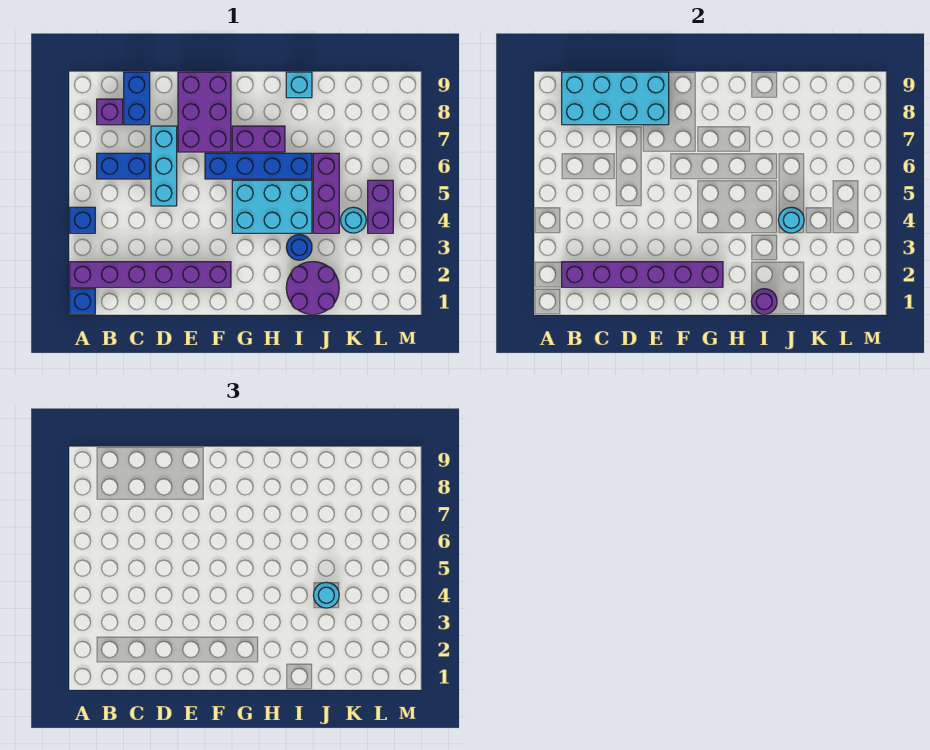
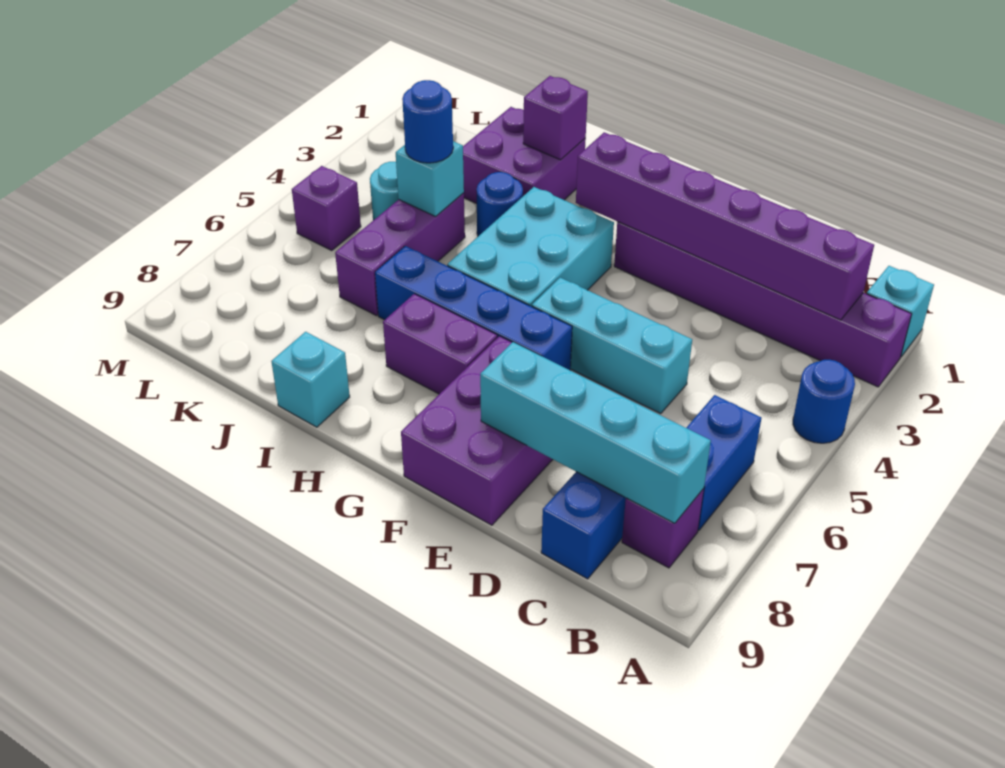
blue brick A1 level 1 -> cyan brick A1 level 1
blue brick A4 level 1 -> blue round brick A4 level 1
blue brick B6:C6 level 1 -> blue brick B6:B7 level 1
cyan brick B8:E9 level 2 -> cyan brick B8:E8 level 2
cyan brick D5:D7 level 1 -> cyan brick D5:F5 level 1
cyan brick G4:I5 level 1 -> cyan brick G3:H5 level 1
purple round brick I1:J2 level 1 -> purple brick I1:J2 level 1
purple round brick I1 level 2 -> purple brick I1 level 2
cyan round brick J4 level 2 -> cyan brick J4 level 2
cyan round brick J4 level 3 -> blue round brick J4 level 3
purple brick L4:L5 level 1 -> purple brick L5 level 1

